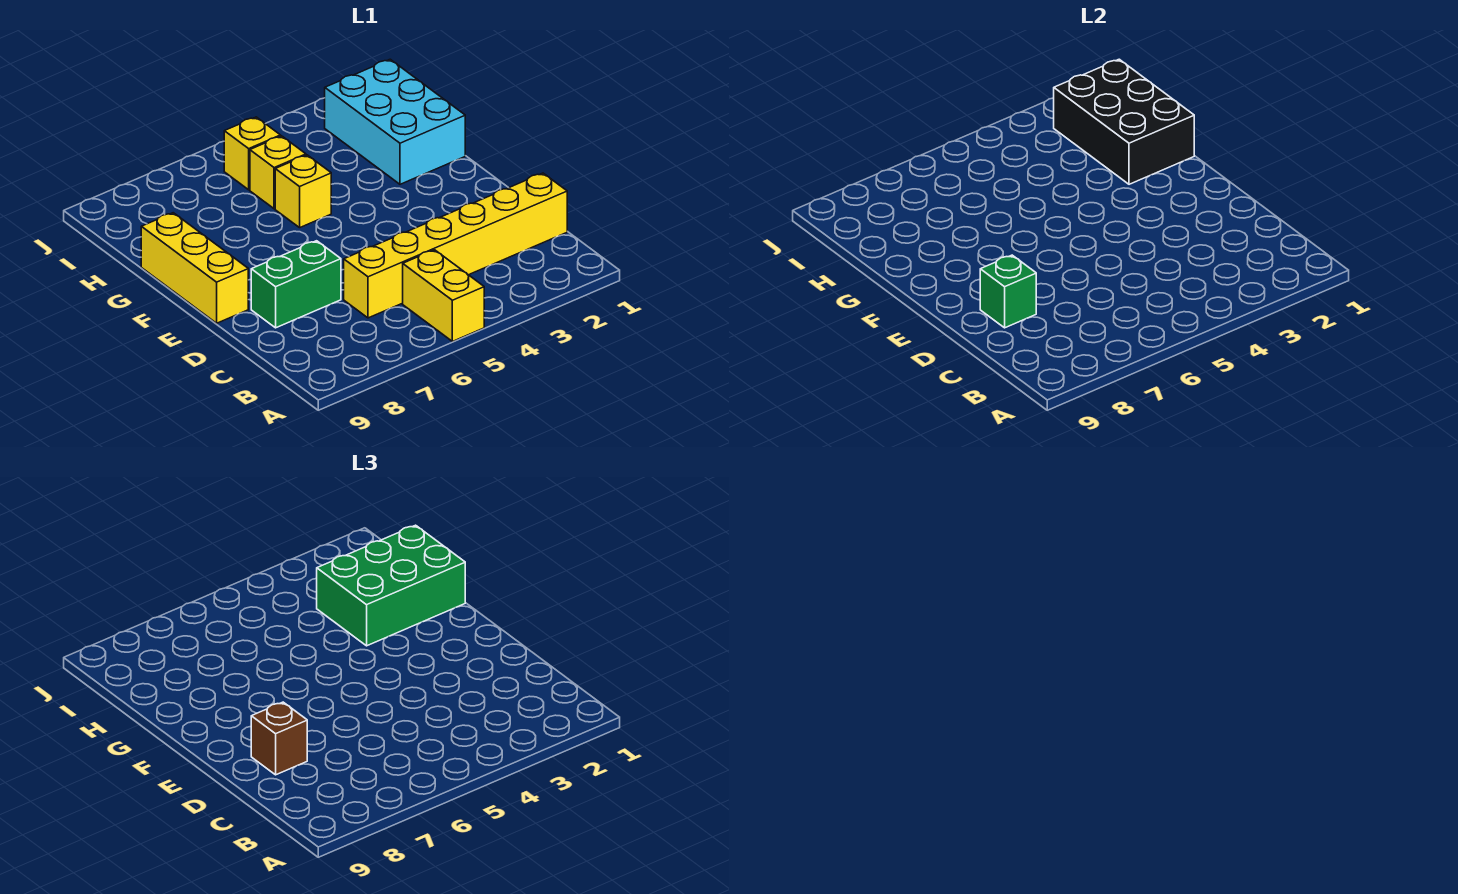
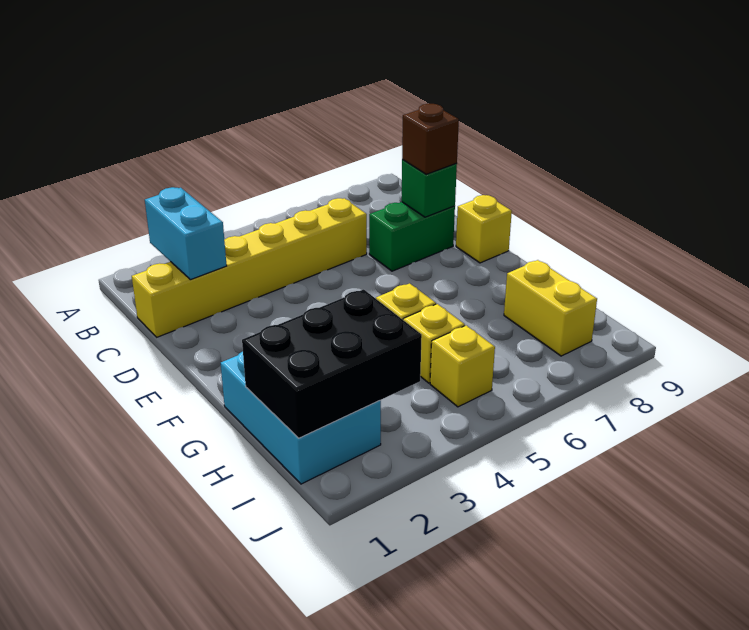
yellow brick A5:B5 level 1 -> yellow brick H8:I8 level 1
none -> cyan brick B2:C2 level 2
yellow brick E9:G9 level 1 -> yellow brick E9 level 1
black brick G1:I2 level 2 -> black brick H1:I3 level 2
green brick G1:H3 level 3 -> none

